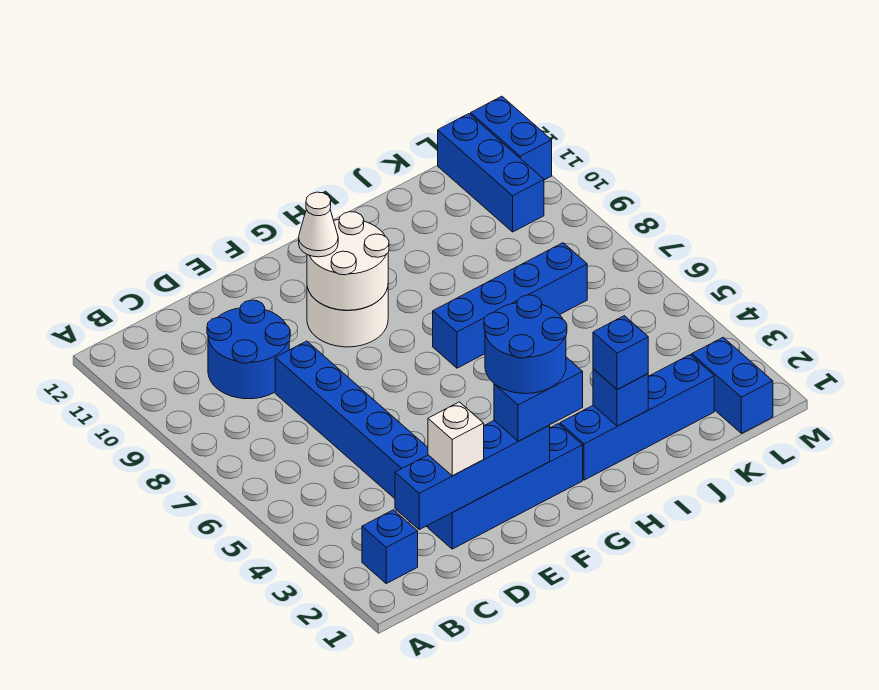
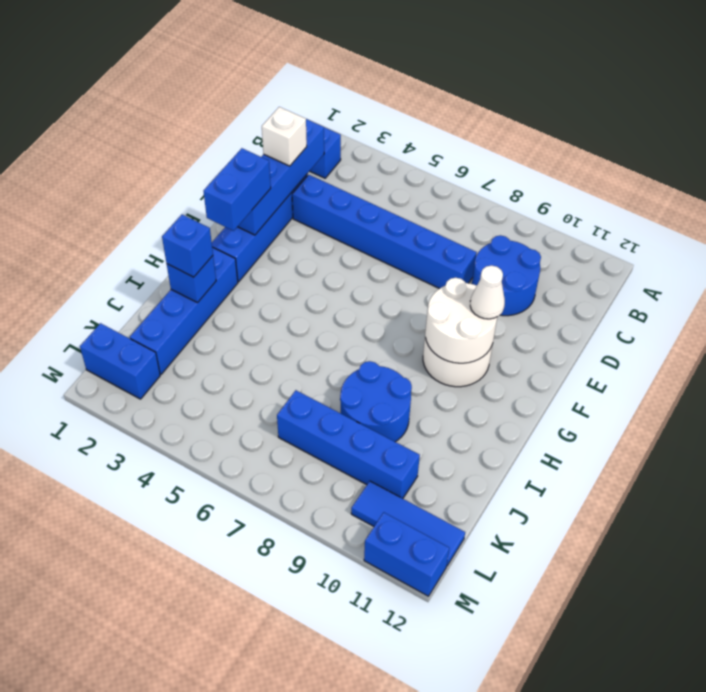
blue round brick F2:G3 level 4 -> blue round brick I8:J9 level 1
blue brick H7:K7 level 1 -> blue brick K7:K10 level 1
blue brick L10:L12 level 1 -> blue tile L10:L12 level 1

